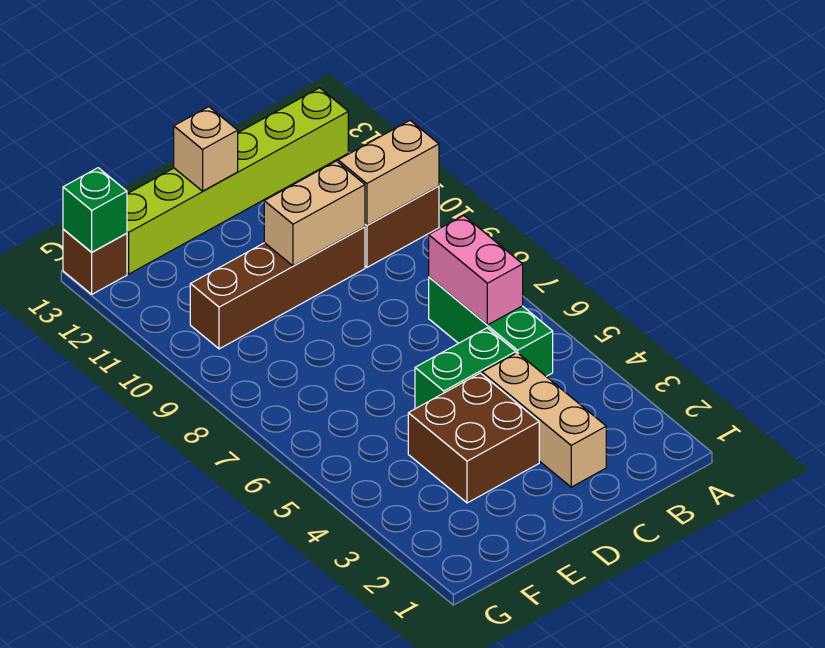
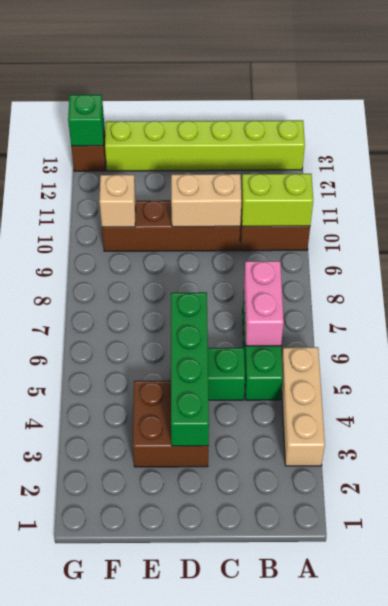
tan brick A10:B10 level 2 -> lime brick A10:B10 level 2
tan brick C2:C4 level 1 -> tan brick A3:A5 level 1
none -> green brick D3:D6 level 2
tan brick D13 level 2 -> tan brick F10 level 2

